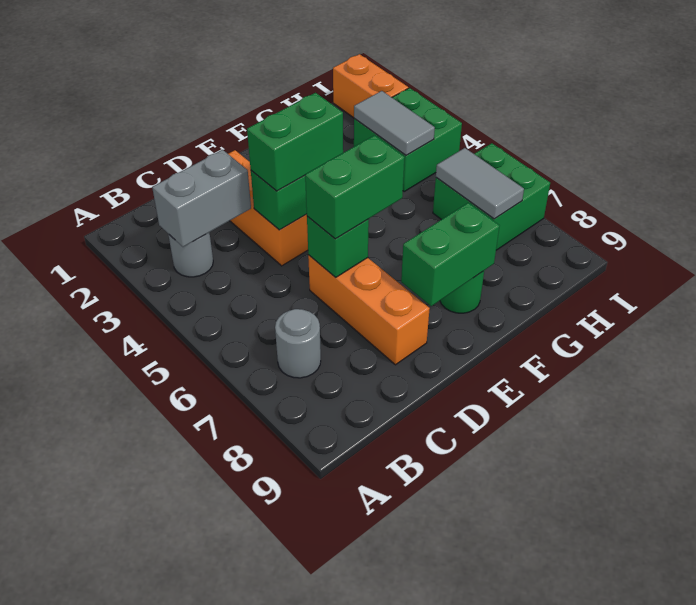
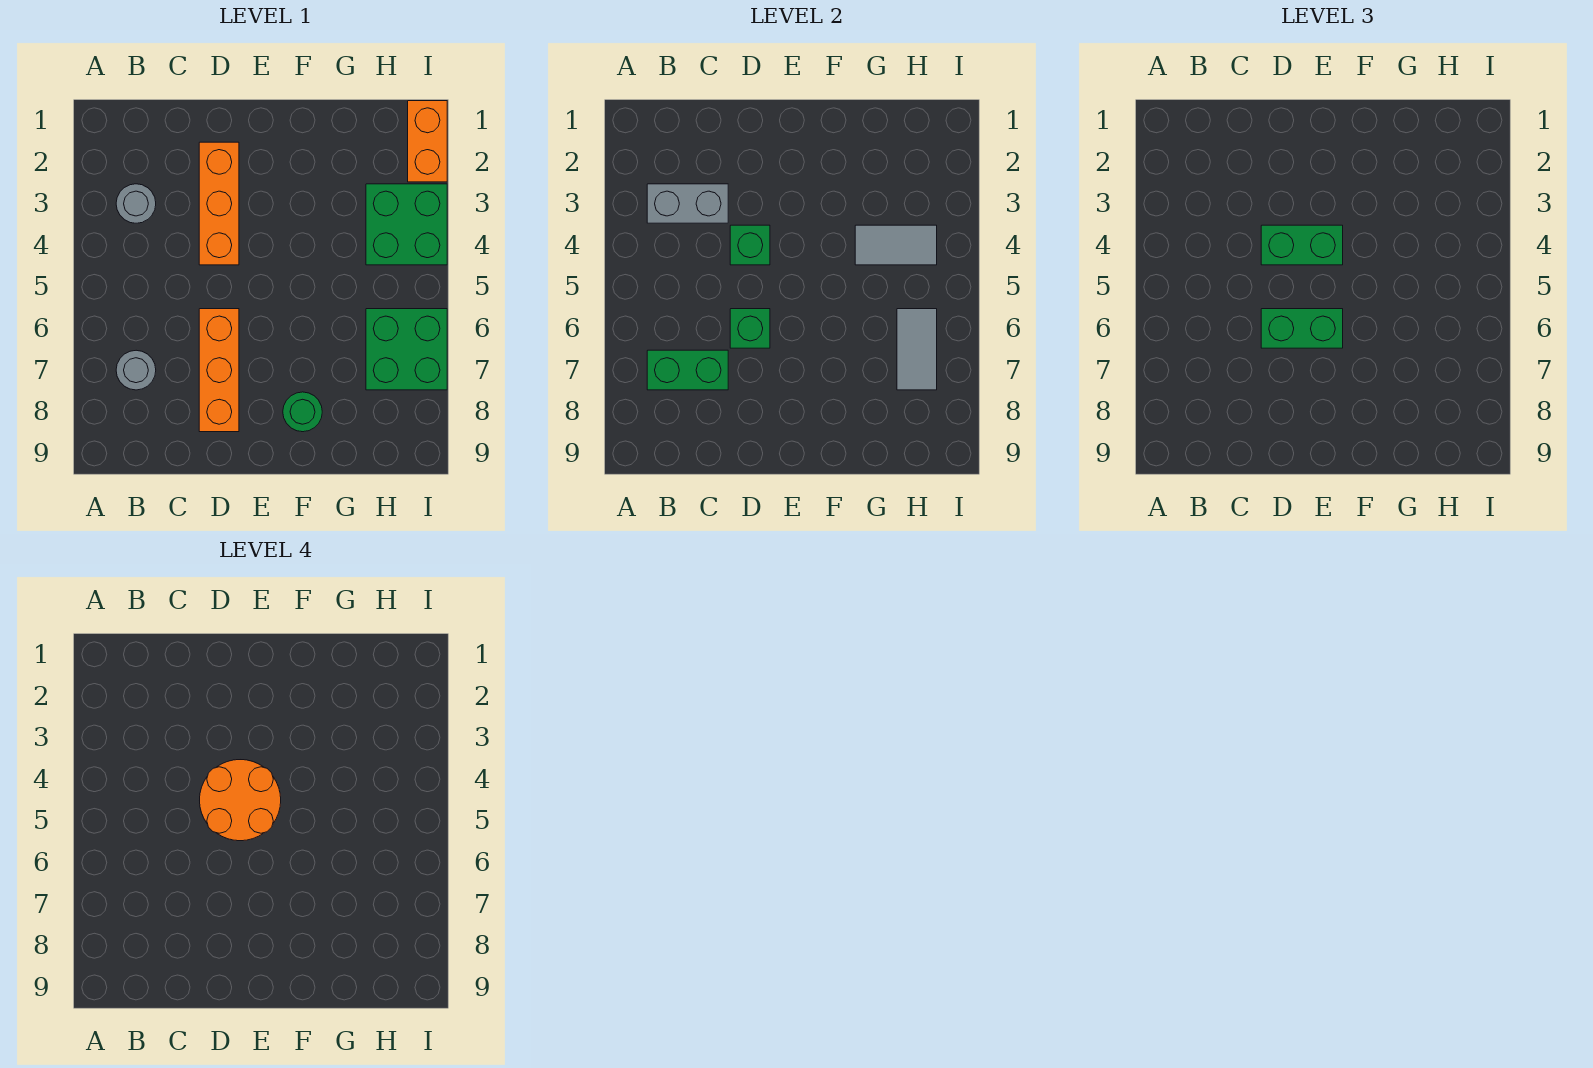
none -> orange round brick D4:E5 level 4
green brick E8:F8 level 2 -> green brick B7:C7 level 2
grey tile H3:H4 level 2 -> grey tile G4:H4 level 2

